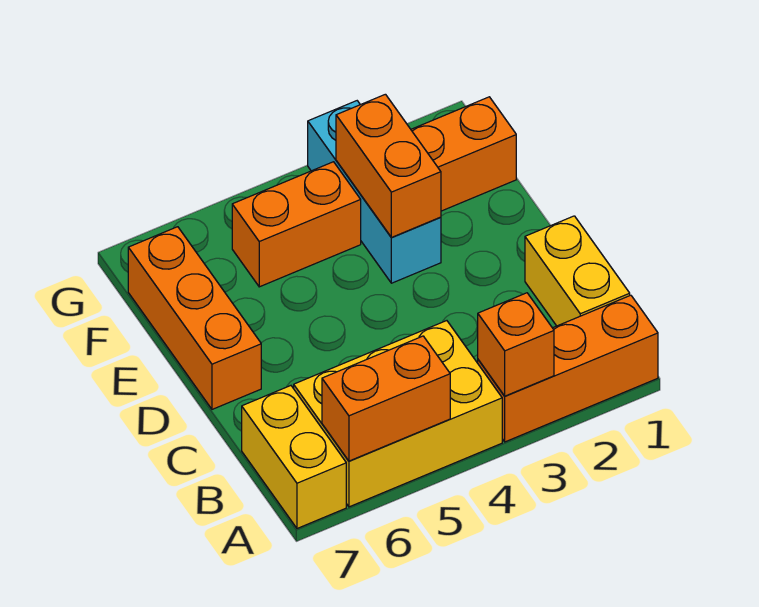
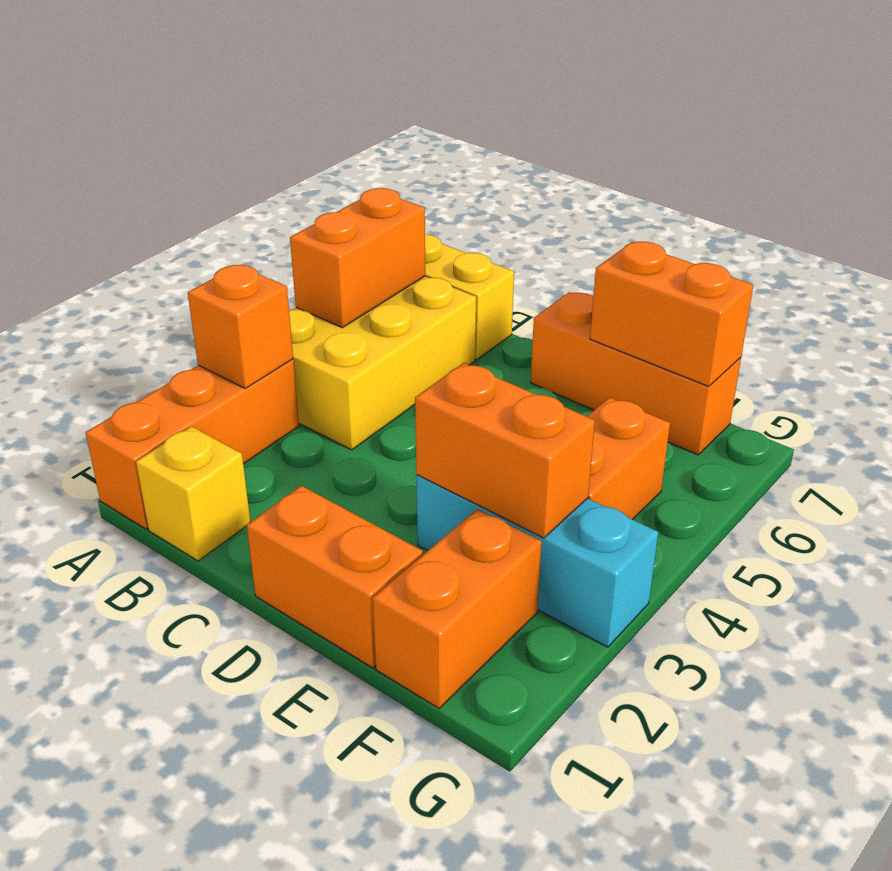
yellow brick B1:C1 level 1 -> yellow brick B1 level 1
none -> orange brick D1:E1 level 1
none -> orange brick E7:F7 level 2

